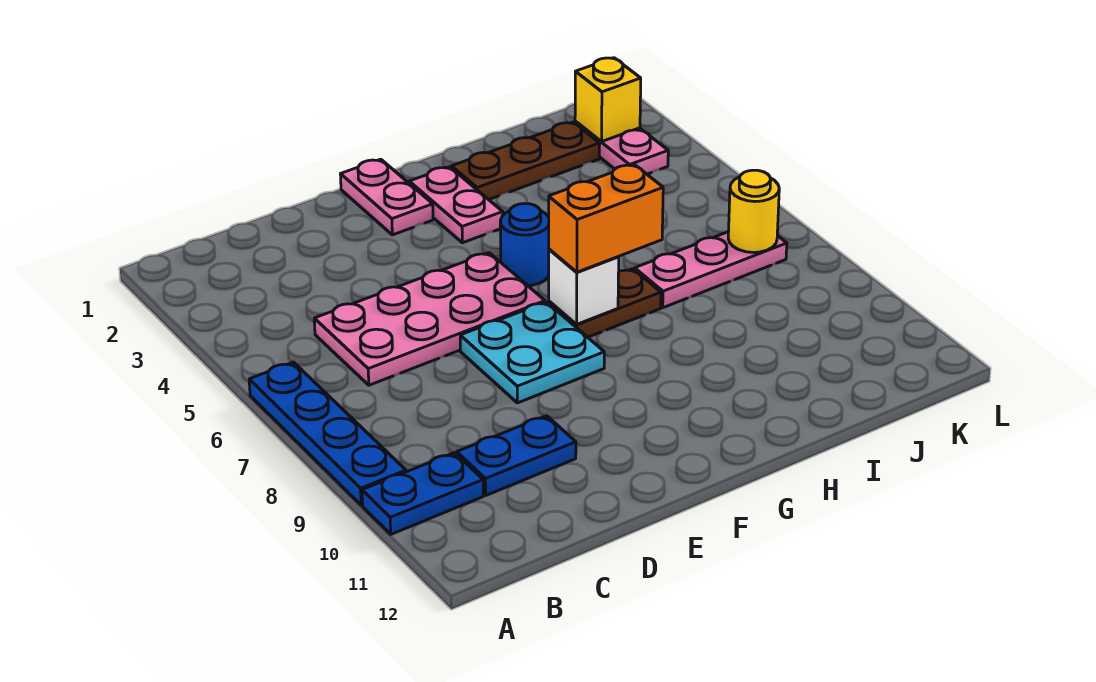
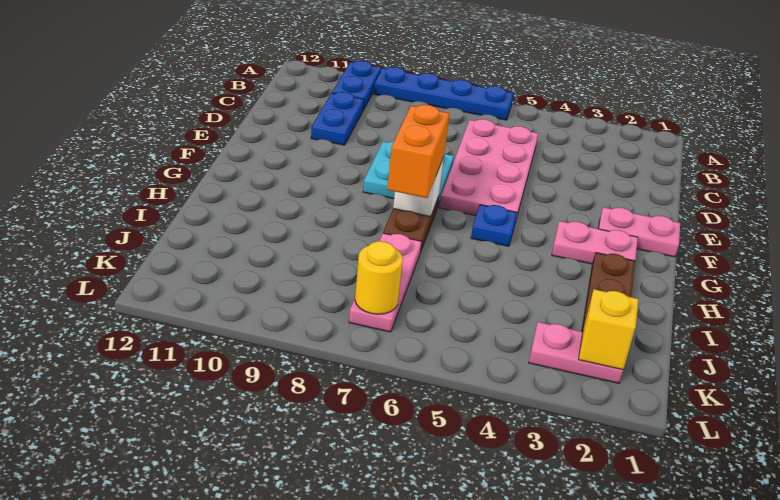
blue round brick G5 level 1 -> blue plate G5 level 1

